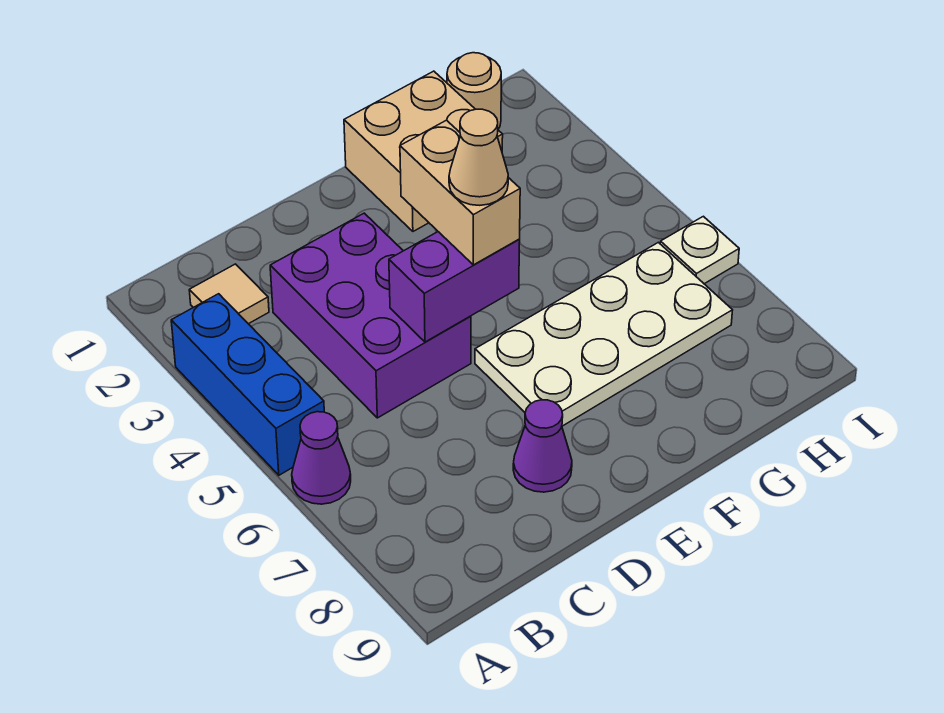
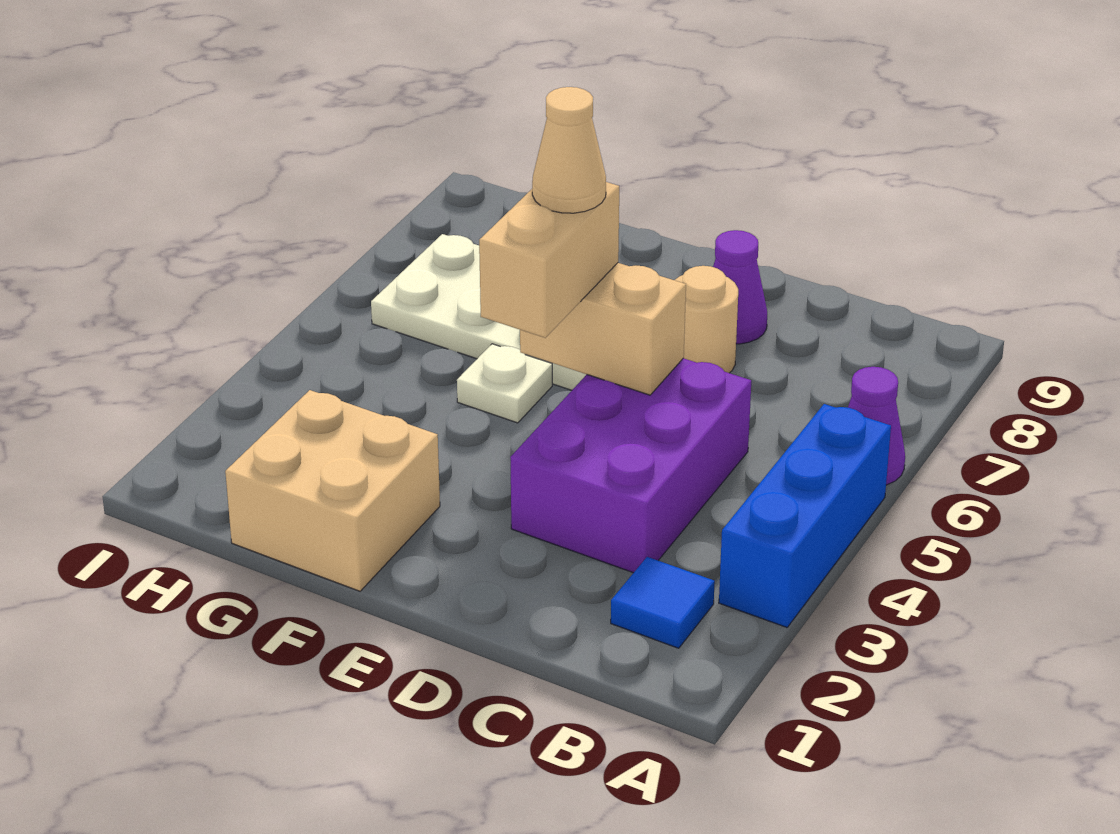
tan tile B2 level 1 -> blue tile B2 level 1
purple brick D5:E5 level 2 -> tan brick D5:E5 level 2
tan round brick H1 level 1 -> tan round brick D7 level 1
white plate I6 level 1 -> white plate F5 level 1

